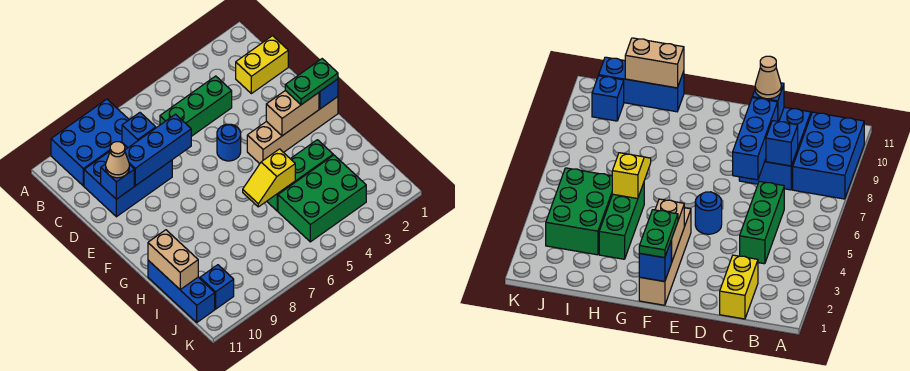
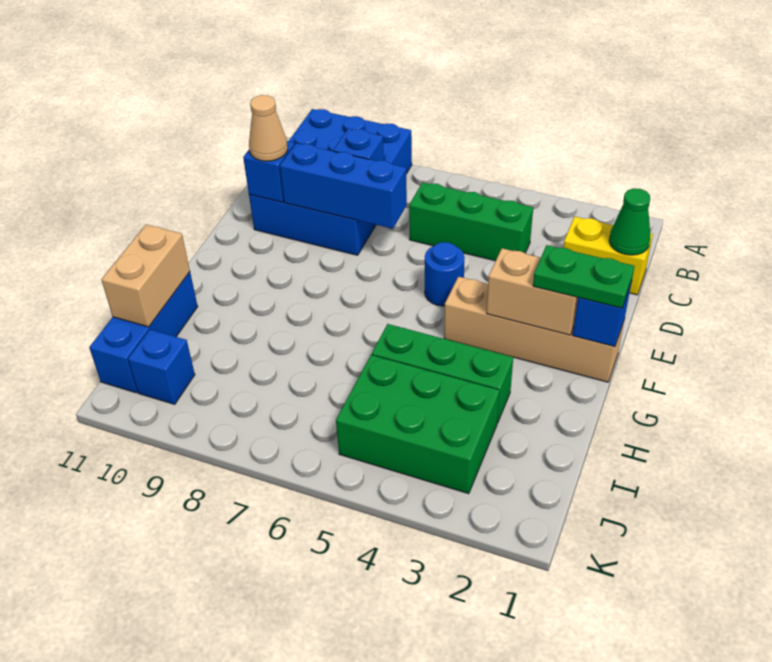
none -> green cone C1 level 2
yellow slope H5:H6 level 2 top 5 -> none

